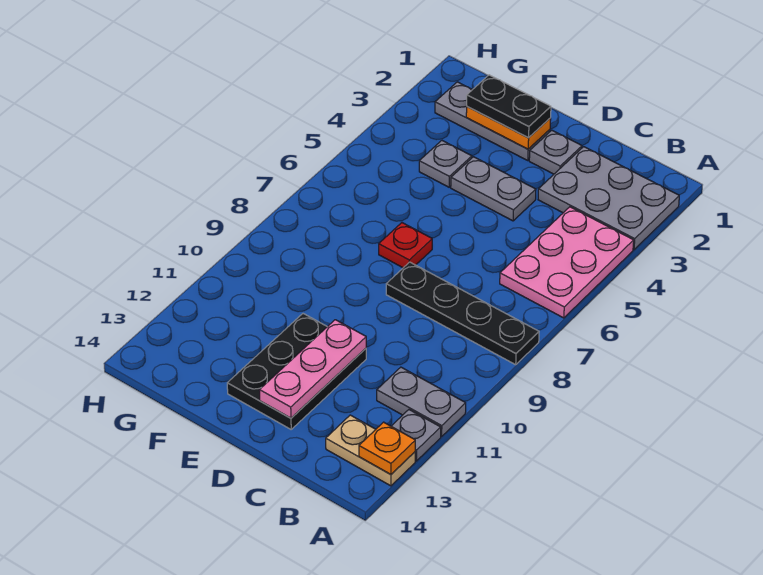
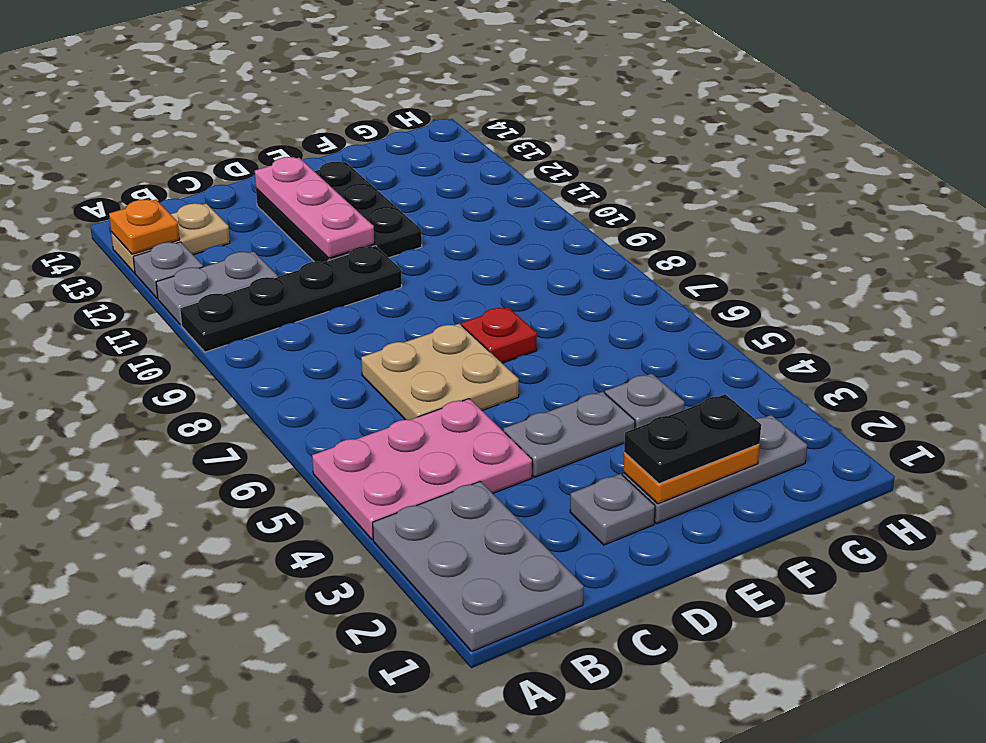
grey plate A2:C3 level 1 -> grey plate A1:B3 level 1
pink plate A4:B6 level 1 -> pink plate A4:C5 level 1
black plate A8:D8 level 1 -> black plate A10:D10 level 1
none -> tan plate C6:D7 level 1

